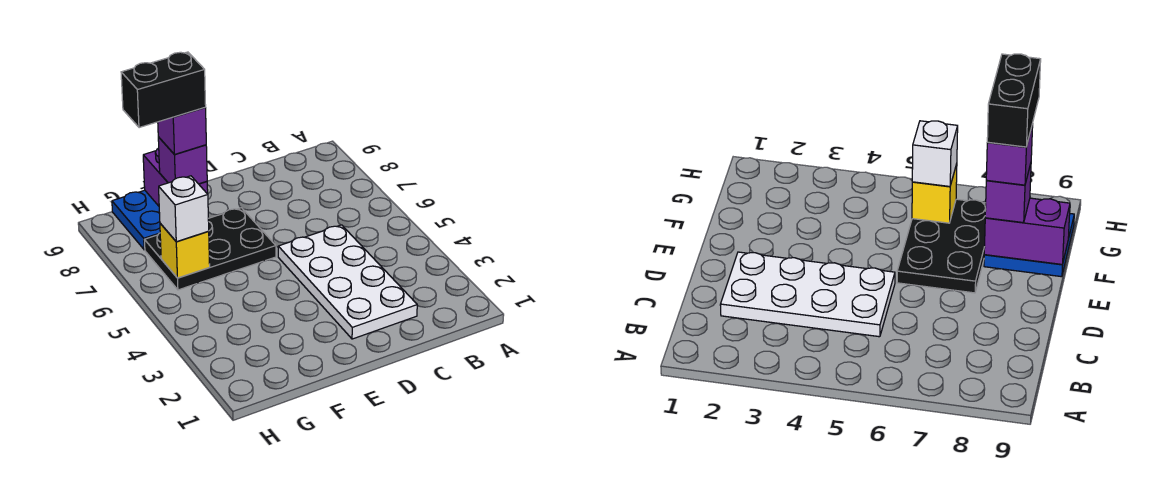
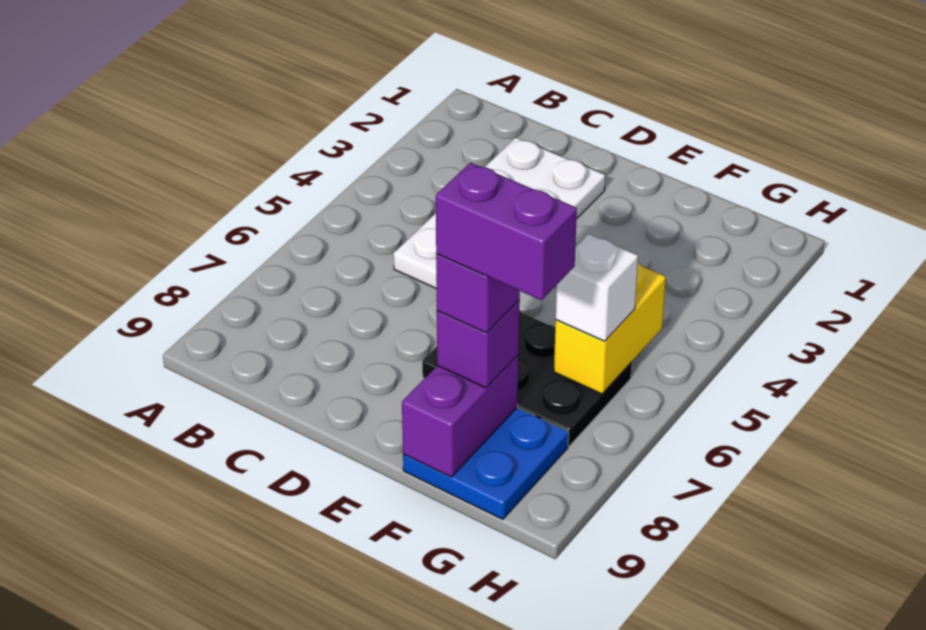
black brick F8:G8 level 5 -> purple brick F8:G8 level 5
yellow brick G6 level 2 -> yellow brick G5:G6 level 2

